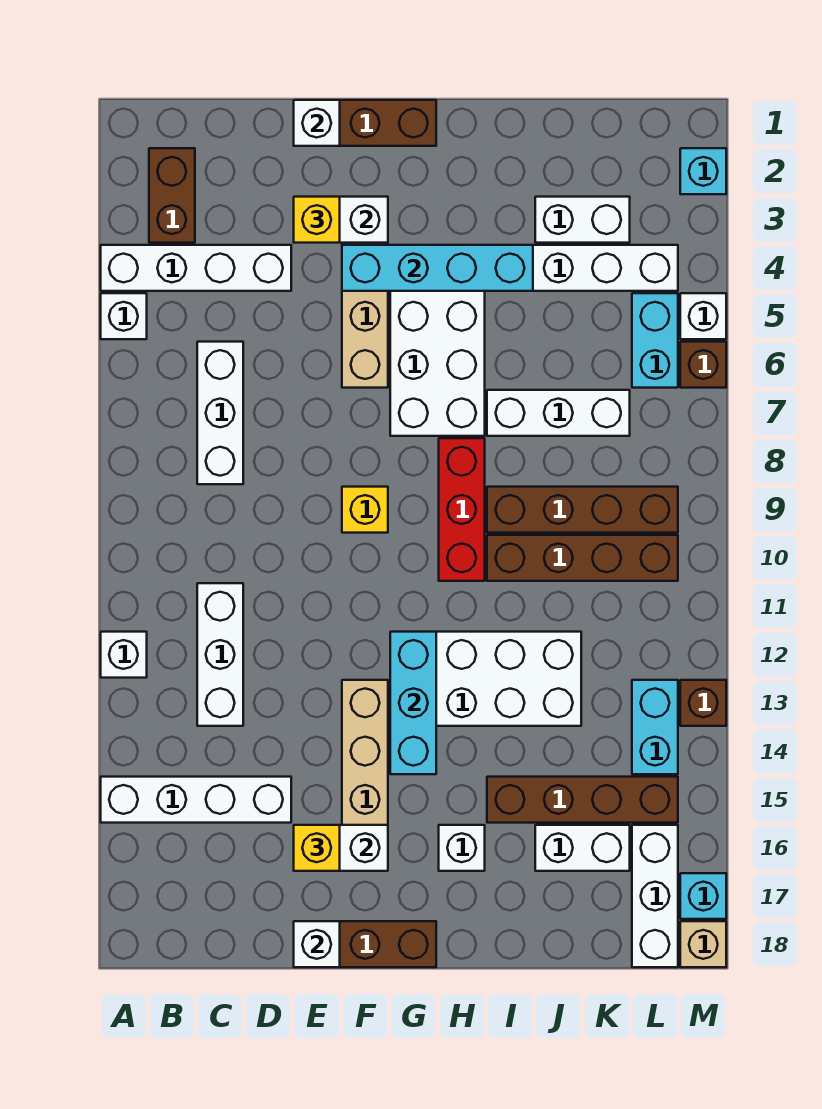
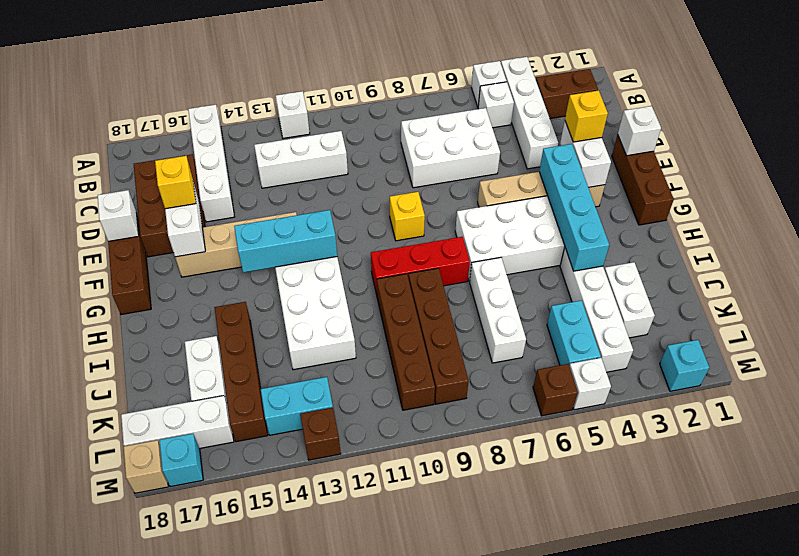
white brick C6:C8 level 1 -> white brick C6:D8 level 1
none -> brown brick C16:E17 level 1
white brick H16 level 1 -> white brick B5 level 1
cyan brick L5:L6 level 1 -> cyan brick K5:L5 level 1

